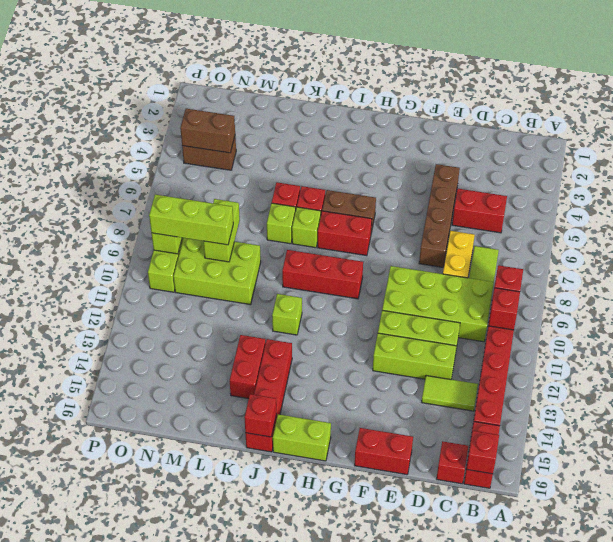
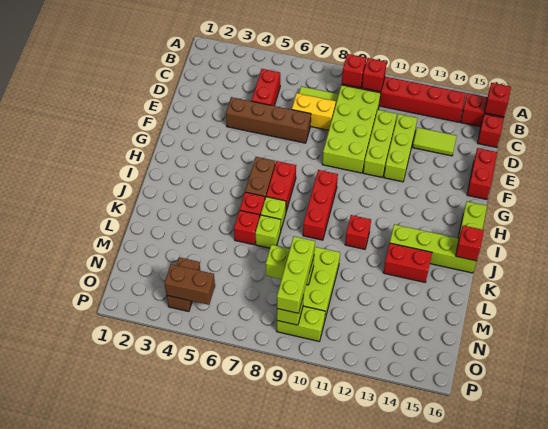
lime tile C13:D13 level 1 -> lime tile D13:D14 level 1
lime brick J11 level 1 -> red brick J11 level 1
red brick J13:J16 level 1 -> lime brick J13:J16 level 1
brown brick N4:O4 level 2 -> brown brick O4:O5 level 2

